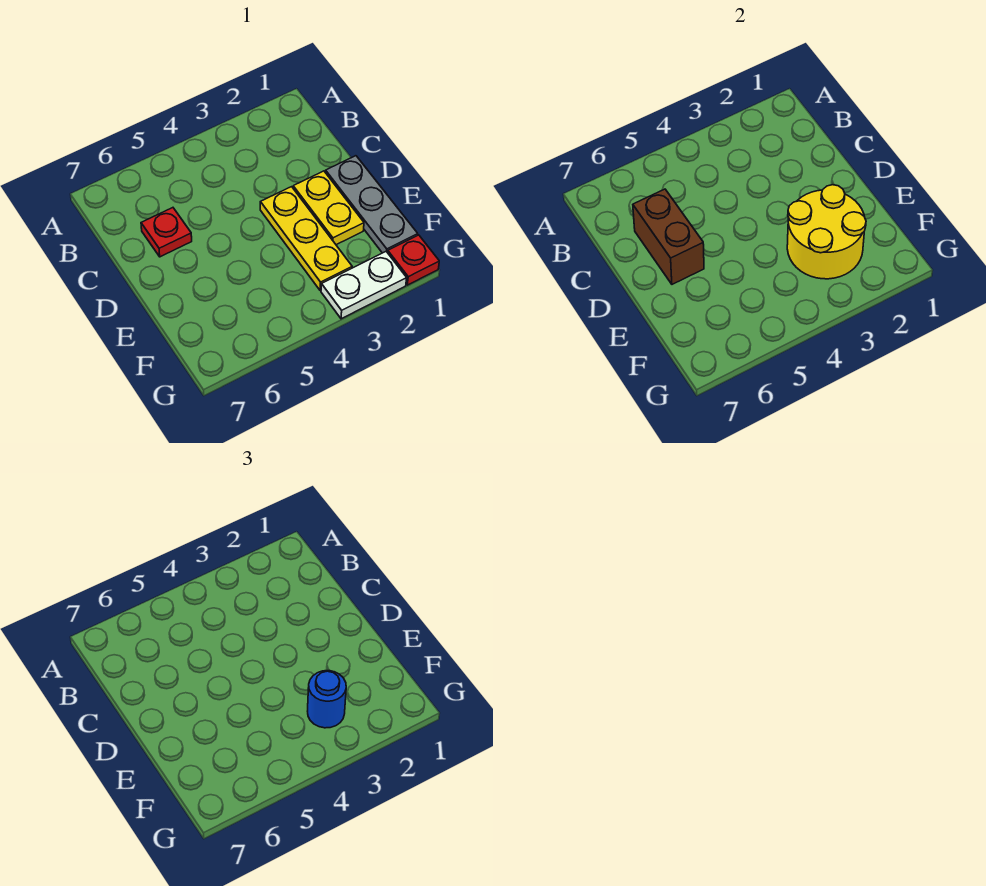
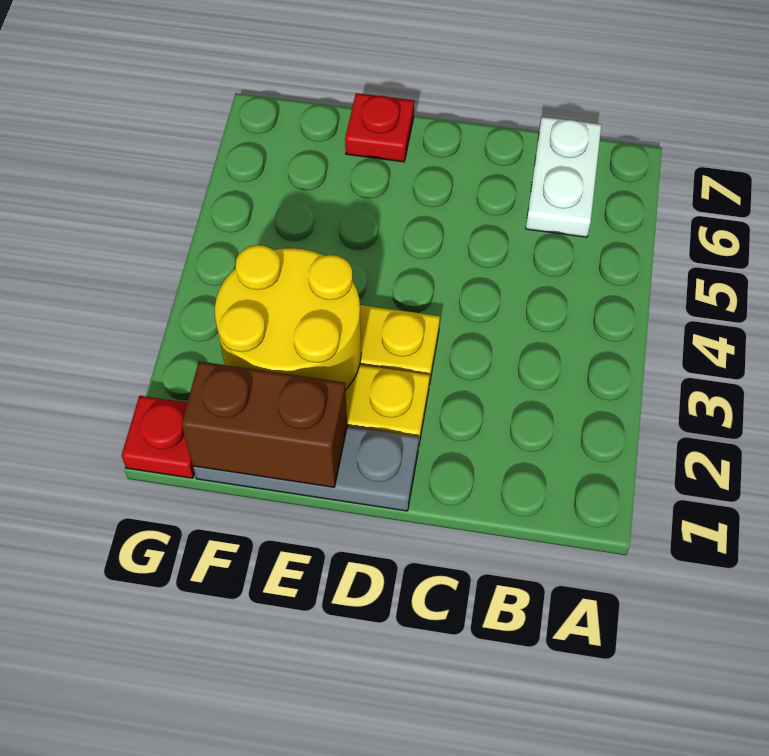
red plate C6 level 1 -> red plate E7 level 1
brown brick C6:D6 level 2 -> brown brick E1:F1 level 2
blue round brick F3 level 3 -> none
white plate G2:G3 level 1 -> white plate B6:B7 level 1

